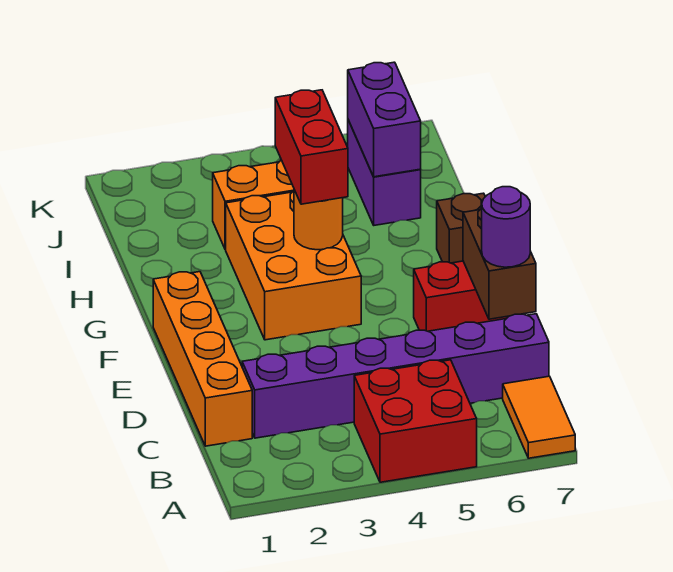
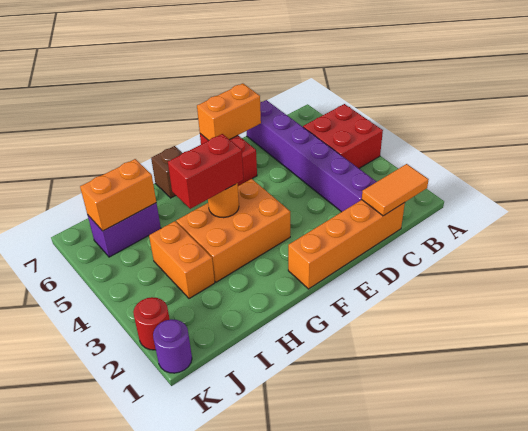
orange tile A7:B7 level 1 -> orange tile B1:C1 level 2
brown brick D7:E7 level 2 -> orange brick D7:E7 level 2
purple round brick D7 level 3 -> purple round brick K1 level 1
purple brick I6:J6 level 2 -> orange brick I6:J6 level 2
none -> red round brick K2 level 1

